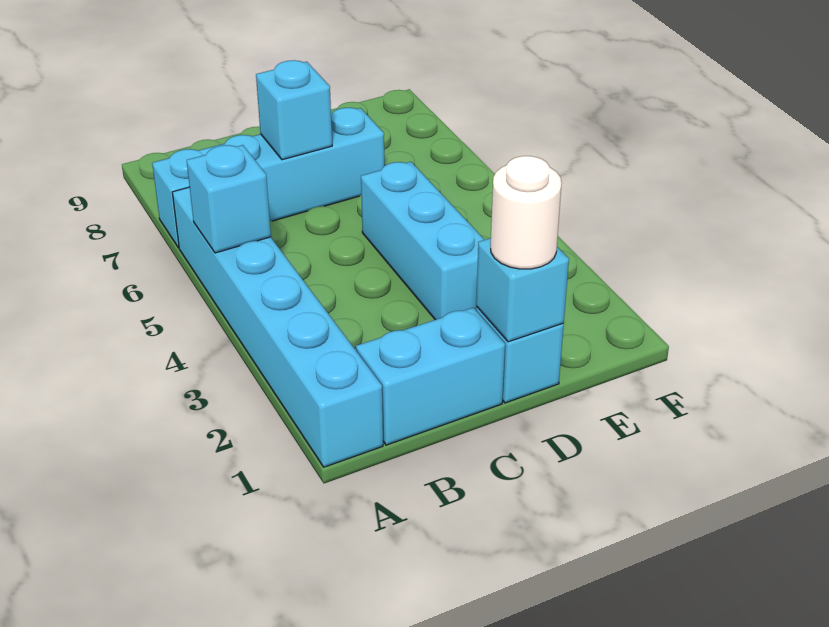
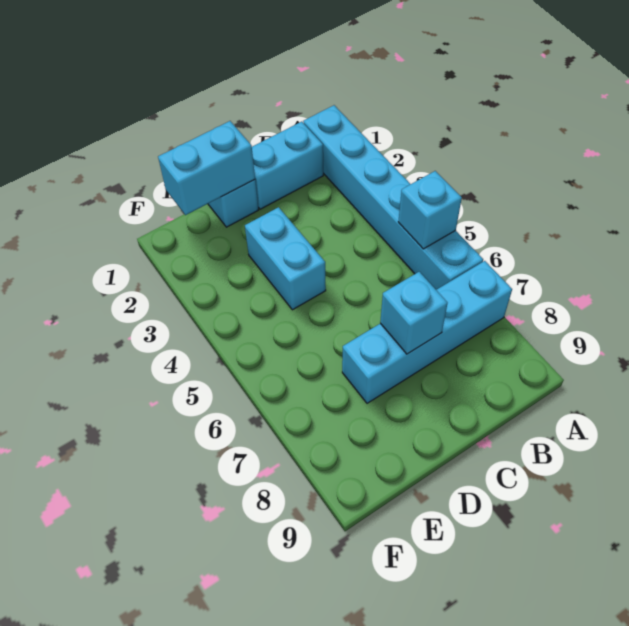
cyan brick D1 level 2 -> cyan brick D1:E1 level 2
white round brick D1 level 3 -> none
cyan brick D3:D5 level 1 -> cyan brick D3:D4 level 1

